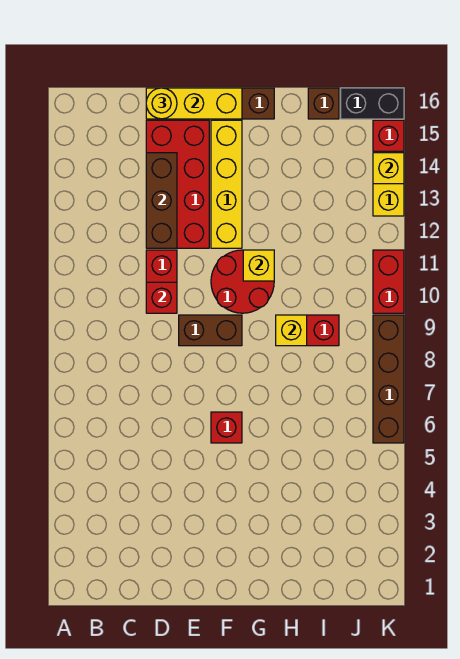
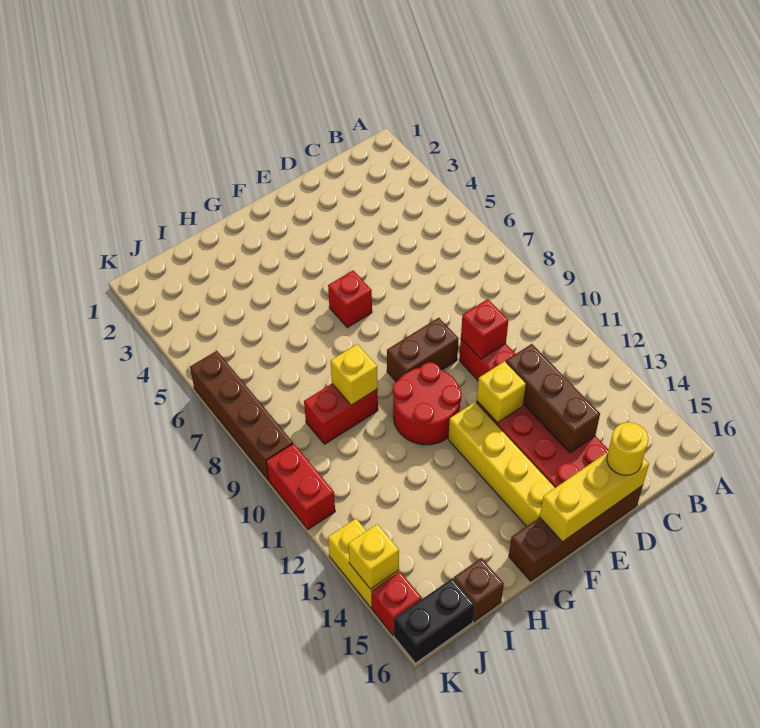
yellow brick G11 level 2 -> yellow brick E12 level 2

